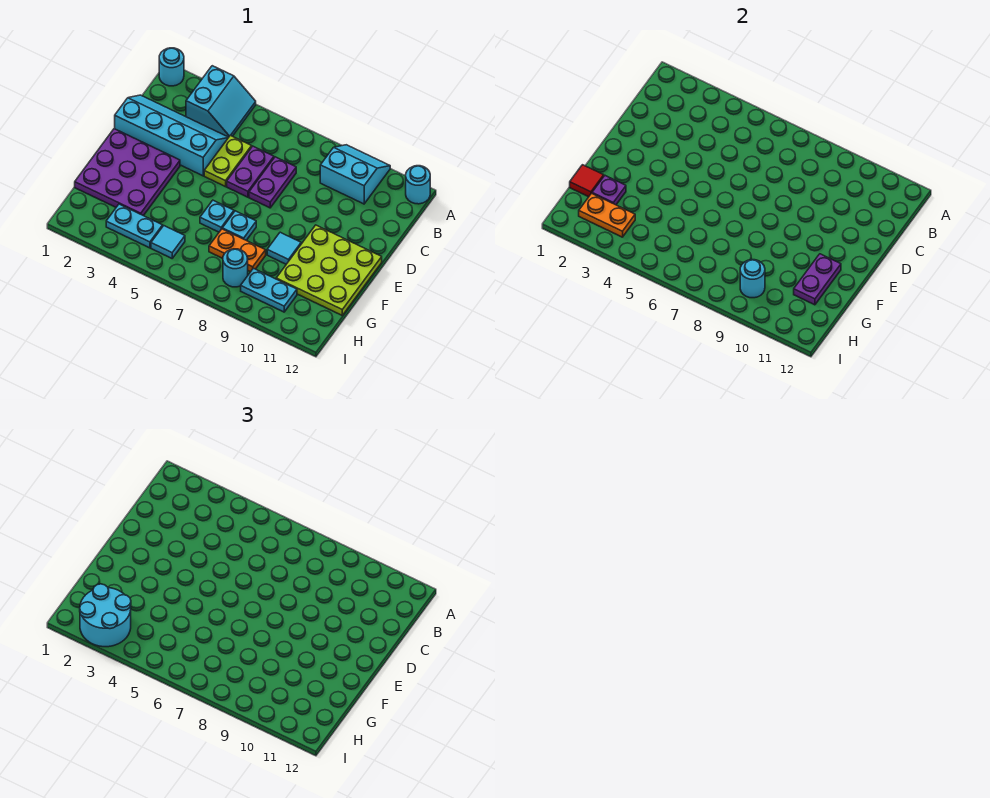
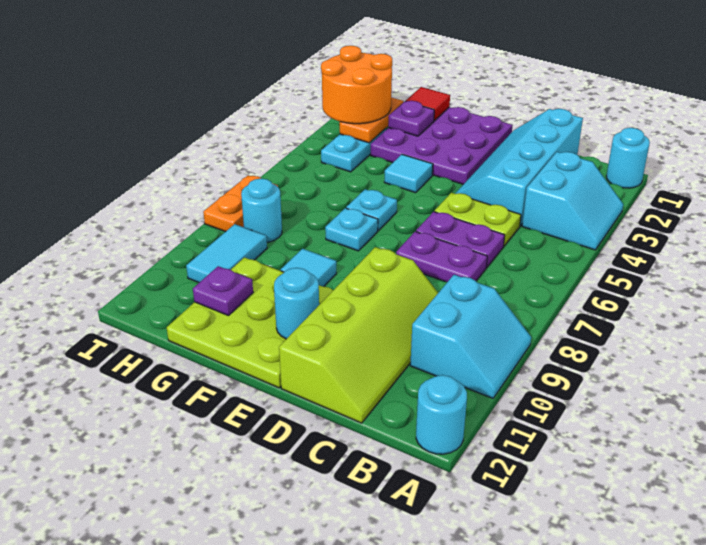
cyan slope A3:B4 level 1 top 3 -> cyan slope A3:B4 level 1 top B
cyan slope C1:D4 level 1 top D -> cyan slope C1:D4 level 1 top C
none -> lime slope C9:D12 level 1 top D
purple plate F11:G11 level 2 -> purple plate G11 level 2
orange plate G7:G8 level 1 -> orange plate I7:I8 level 1
cyan round brick H2:I3 level 3 -> orange round brick H2:I3 level 3
cyan tile H5 level 1 -> cyan tile F4 level 1
cyan plate H9:H10 level 1 -> cyan tile H9:H10 level 1
cyan round brick H9 level 2 -> cyan round brick E11 level 2

